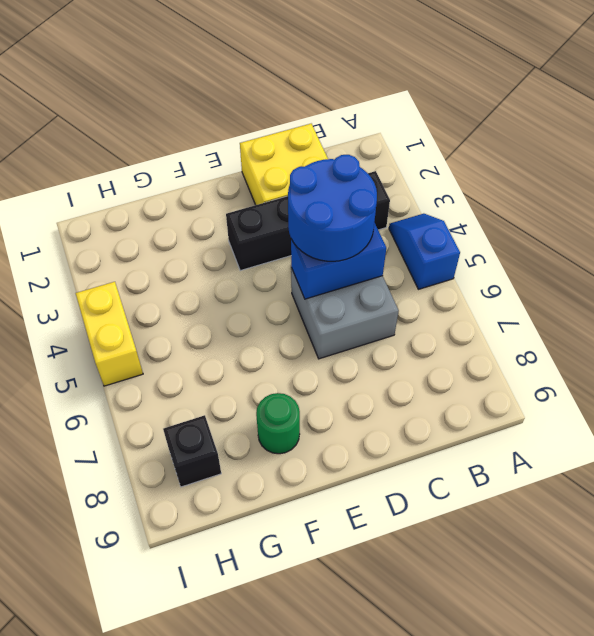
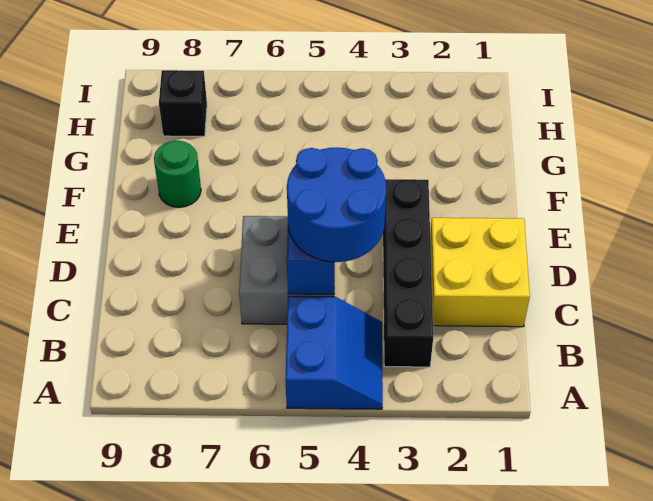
blue slope A4:A5 level 1 top 5 -> blue slope A4:B5 level 1 top 5
yellow brick I4:I5 level 1 -> none

